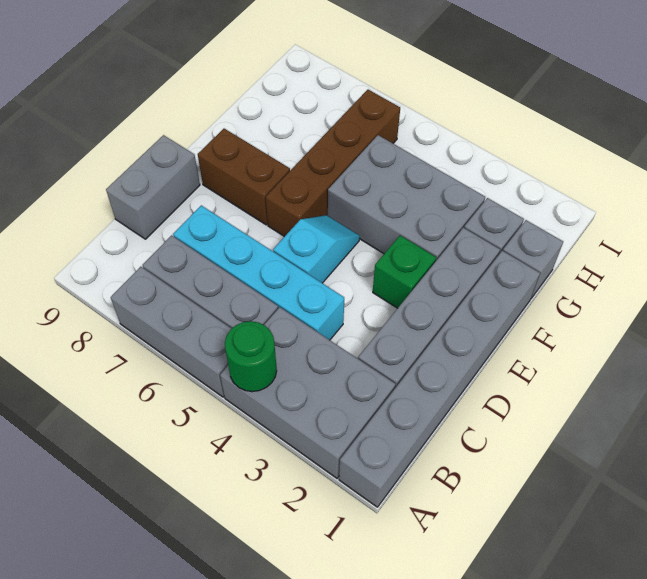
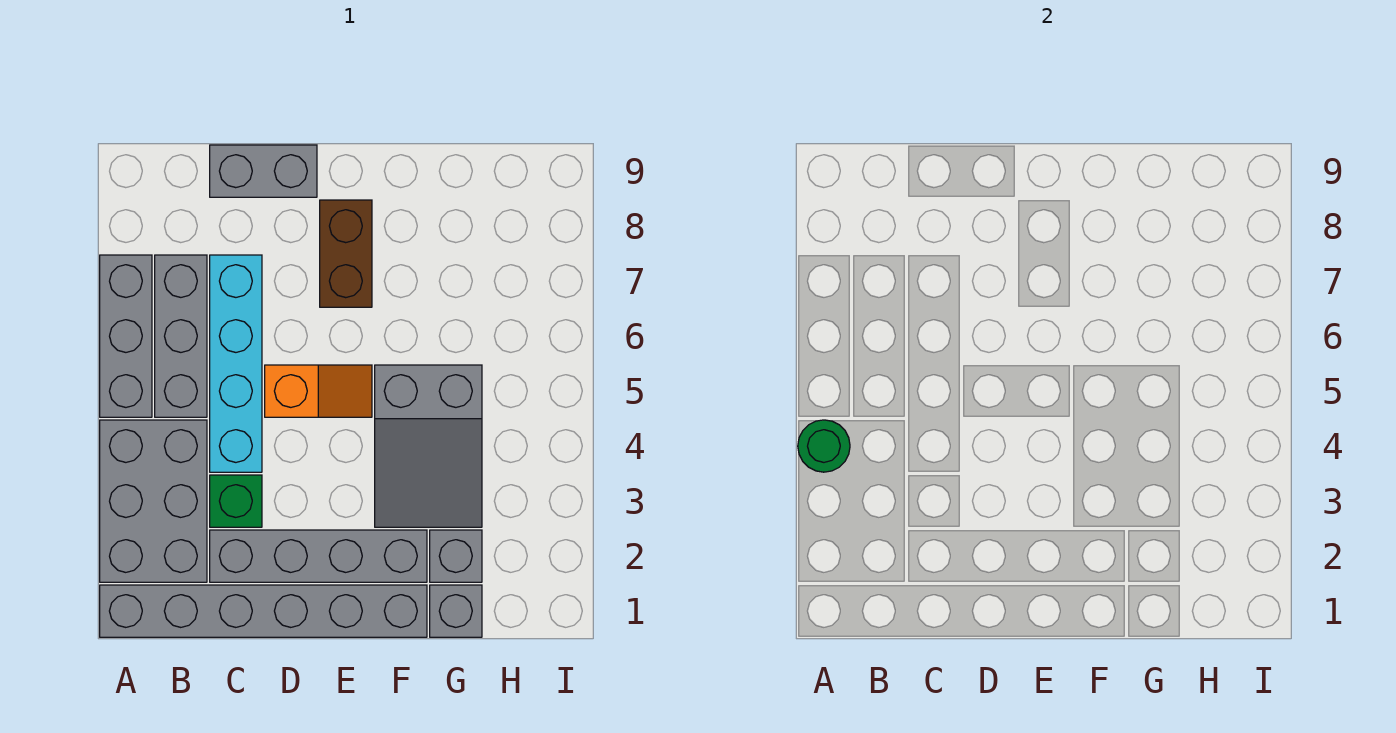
cyan slope D5:E5 level 1 top D -> orange slope D5:E5 level 1 top D
green brick E3 level 1 -> green brick C3 level 1
brown brick E6:H6 level 1 -> none
grey brick F3:G5 level 1 -> grey slope F3:G5 level 1 top 5

